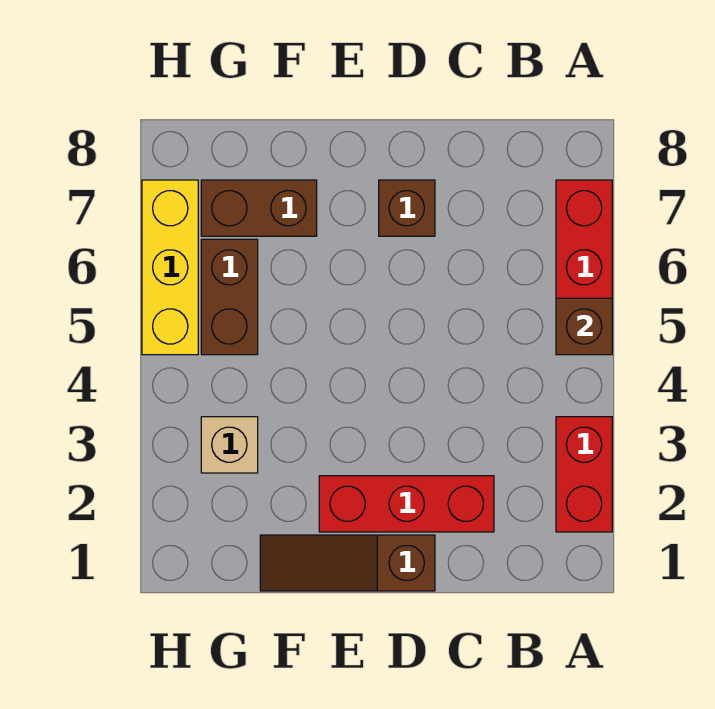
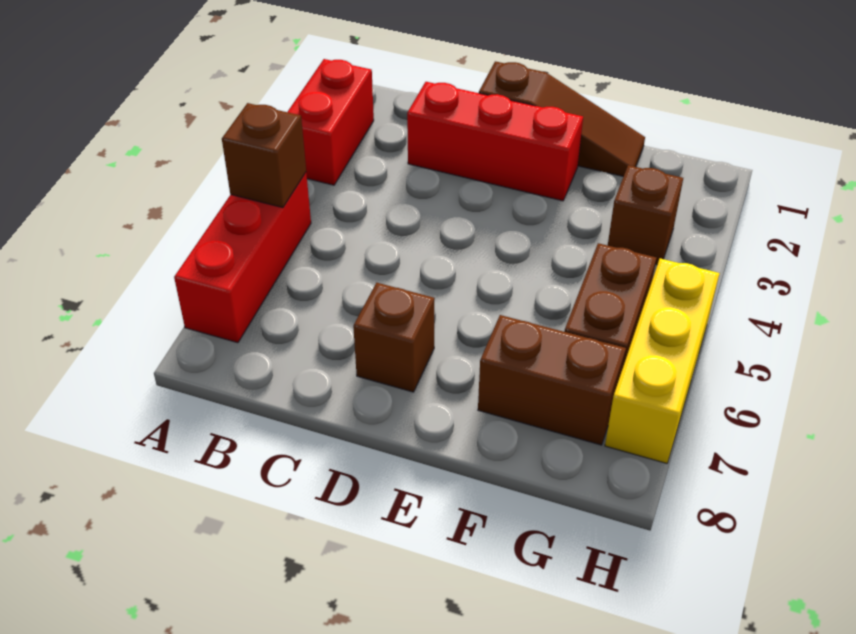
tan brick G3 level 1 -> brown brick G3 level 1

